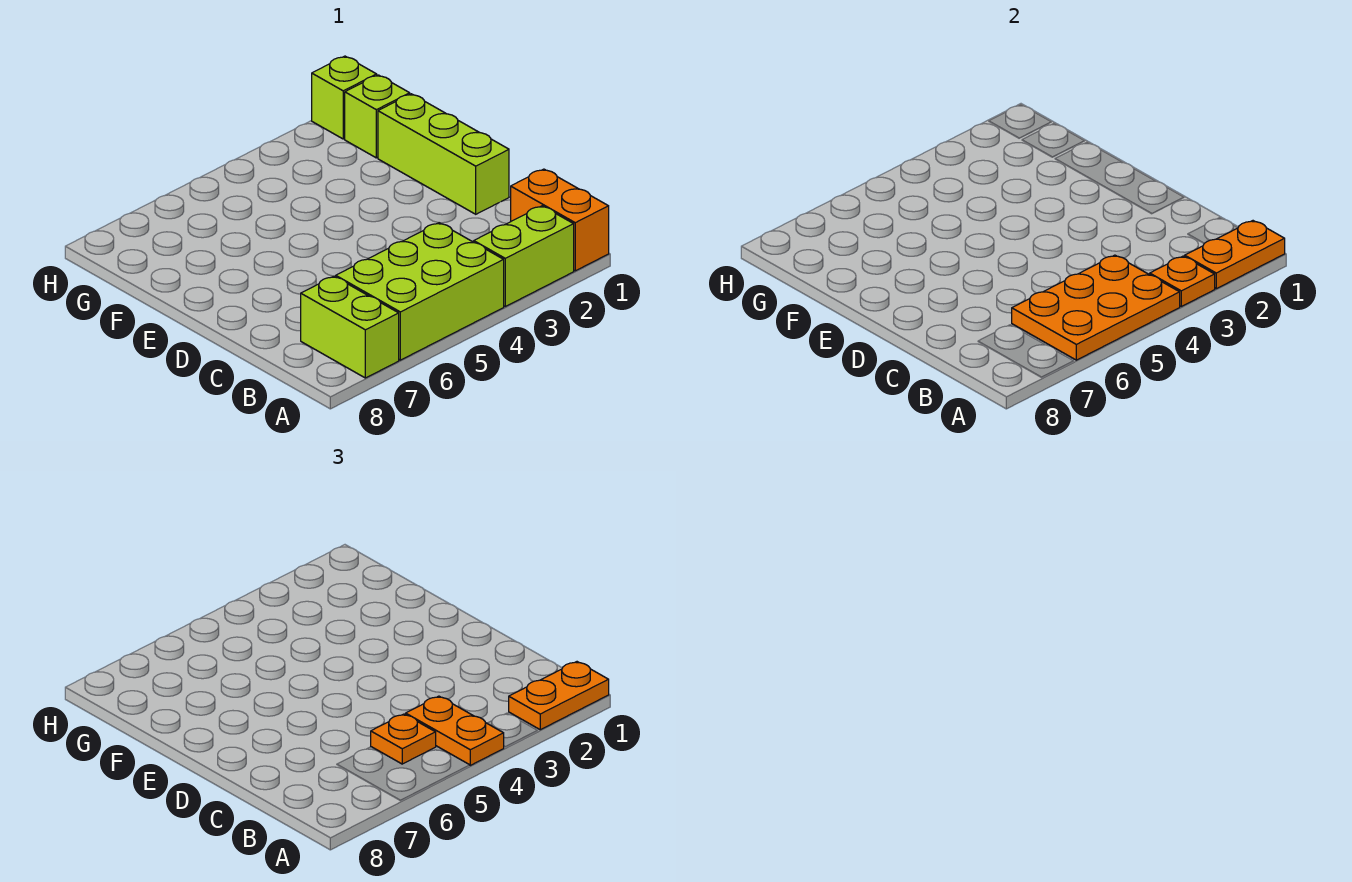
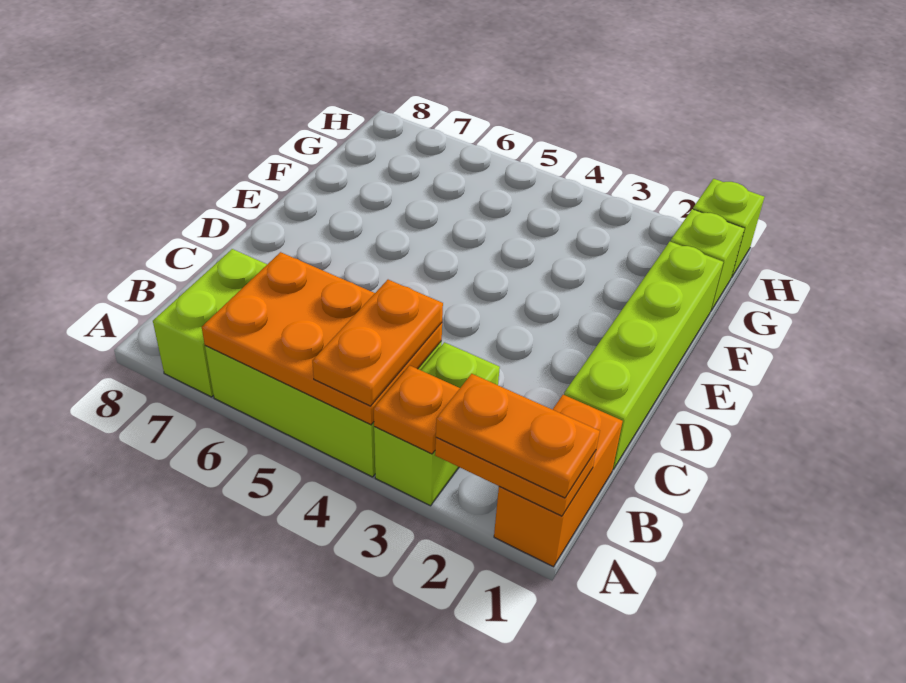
lime brick A2:A3 level 1 -> lime brick A3:B3 level 1
orange plate B5 level 3 -> none
lime brick D1:F1 level 1 -> lime brick C1:F1 level 1

